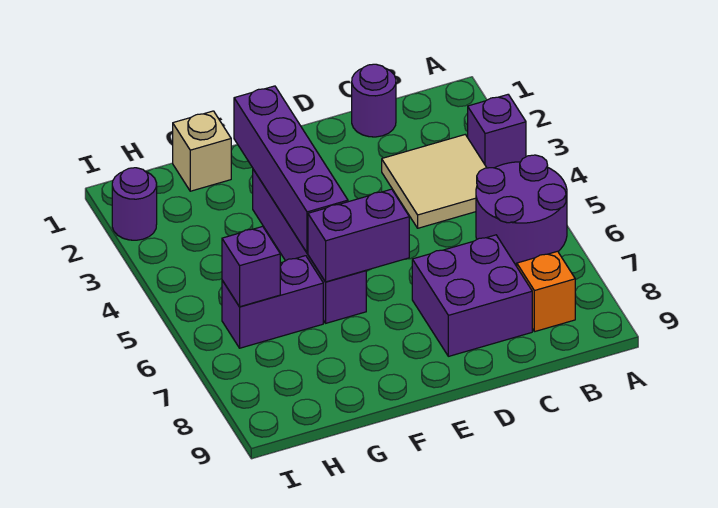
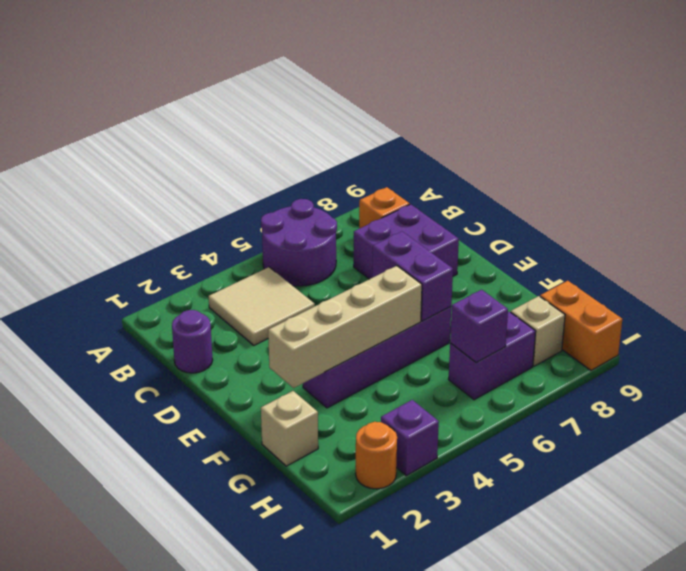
purple brick A3 level 1 -> purple brick I3 level 1
purple brick F2:F5 level 2 -> tan brick F2:F5 level 2
purple brick G6:H6 level 1 -> purple brick H6:H7 level 1
none -> tan brick H8 level 1
none -> orange brick H9:I9 level 1
purple round brick I2 level 1 -> orange round brick I2 level 1

